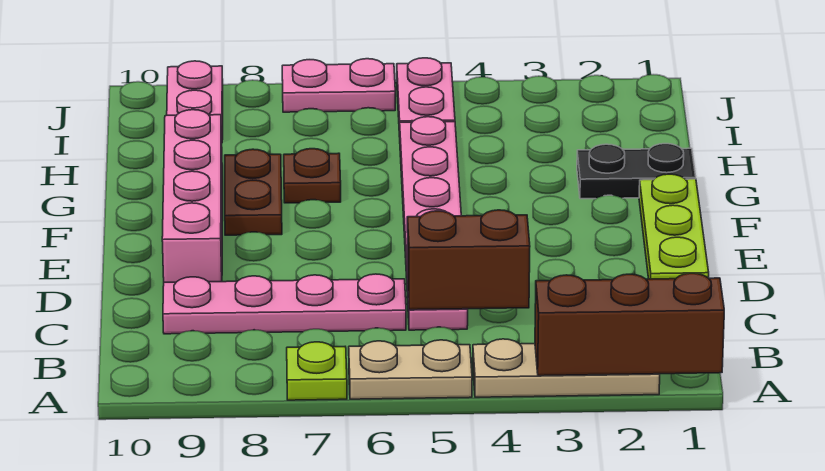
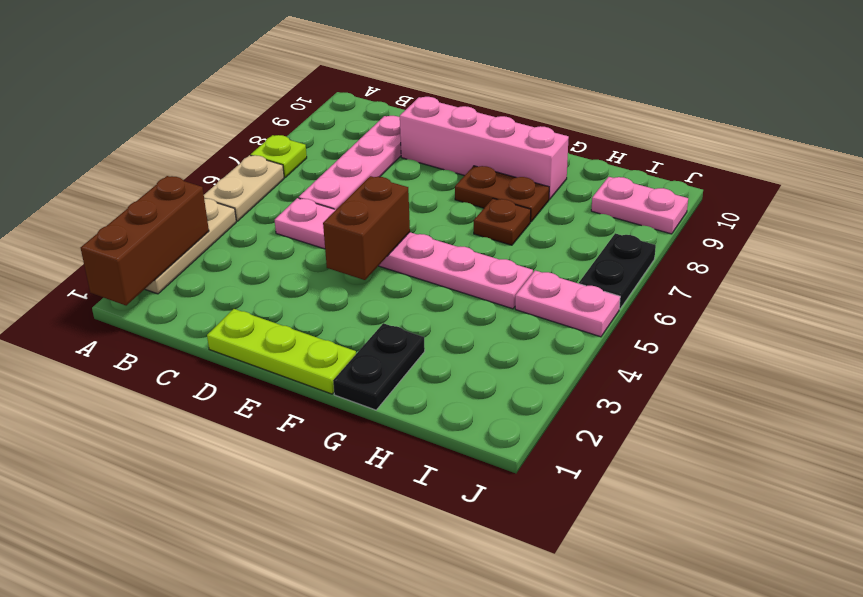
brown brick C4:C5 level 2 -> brown brick E4:E5 level 2
pink plate J6:J7 level 1 -> black plate J6:J7 level 1

